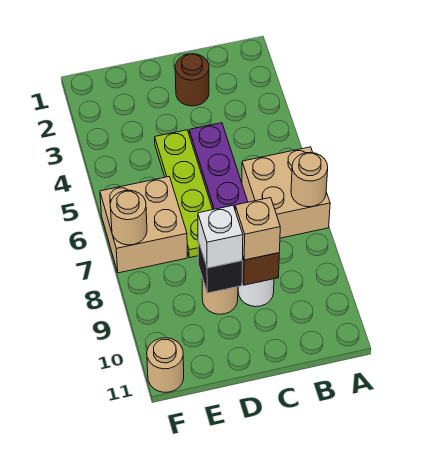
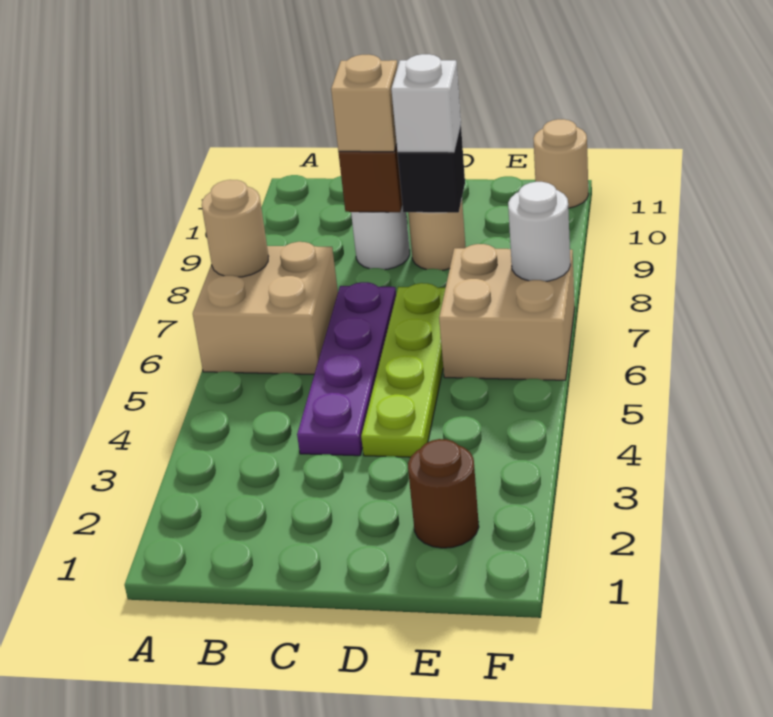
brown round brick C2 level 1 -> brown round brick E2 level 1
tan round brick F7 level 2 -> white round brick F7 level 2

